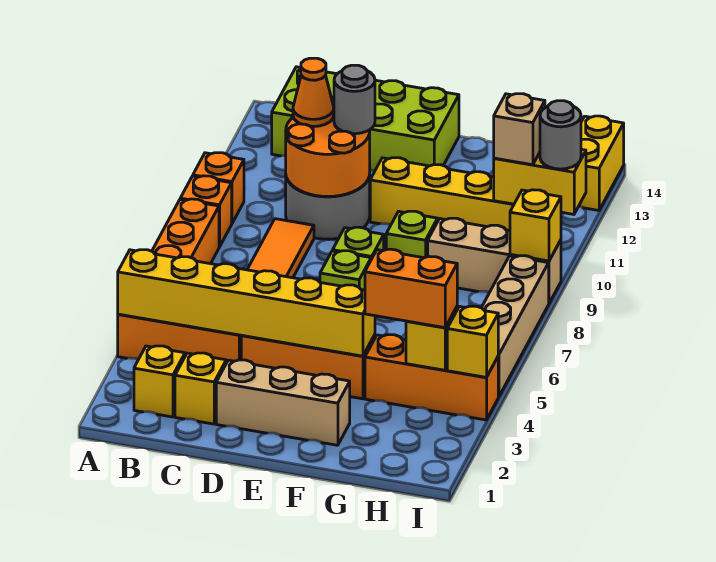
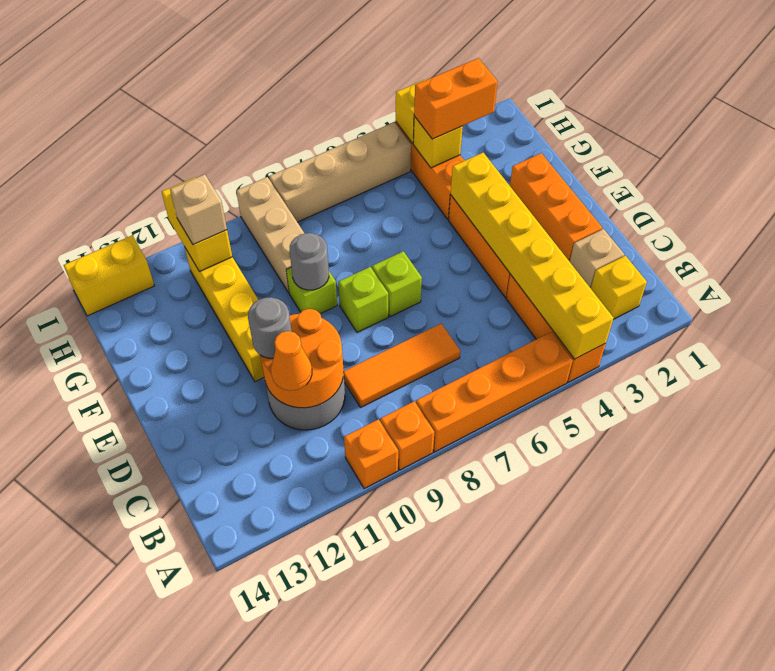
lime brick B13:E14 level 1 -> none
yellow brick C2 level 1 -> tan brick C2 level 1
tan brick D2:F2 level 1 -> orange brick D2:F2 level 1
orange brick G4:H4 level 3 -> orange brick H3:H4 level 3
yellow brick I9 level 2 -> none
grey round brick I11 level 3 -> grey round brick F9 level 2

